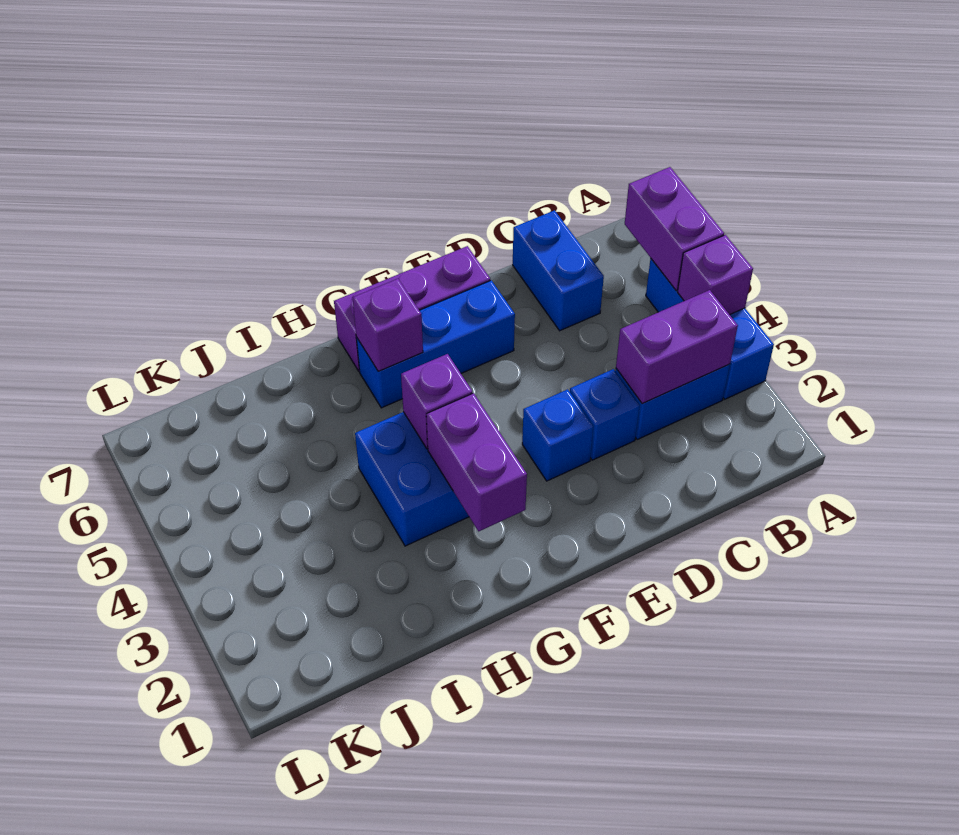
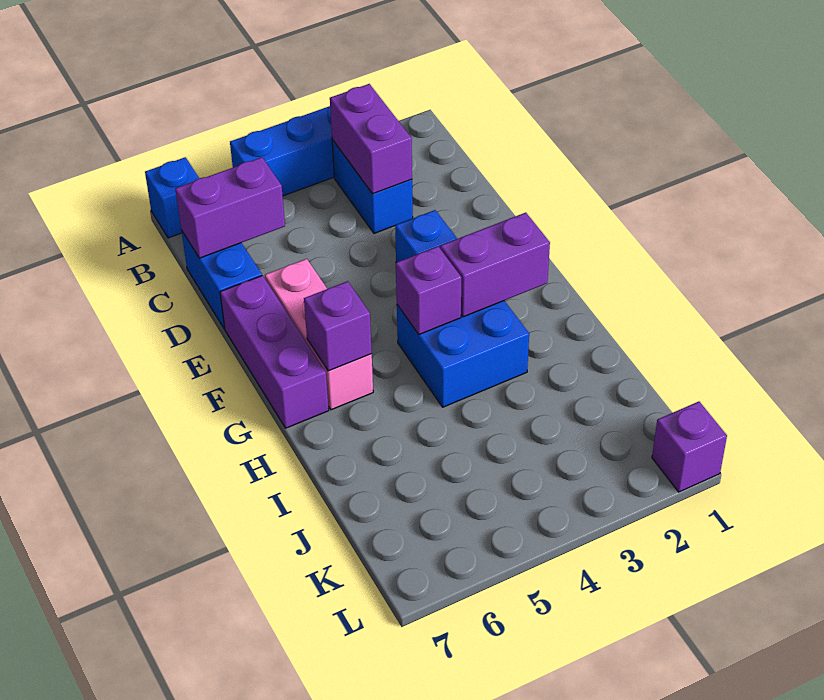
purple brick A4 level 2 -> purple brick L1 level 1
purple brick A5:A6 level 2 -> purple brick C6:C7 level 2
blue brick C6:C7 level 1 -> blue brick C7:D7 level 1
blue brick D3 level 1 -> blue brick A7 level 1
blue brick E6:G6 level 1 -> pink brick E6:G6 level 1

